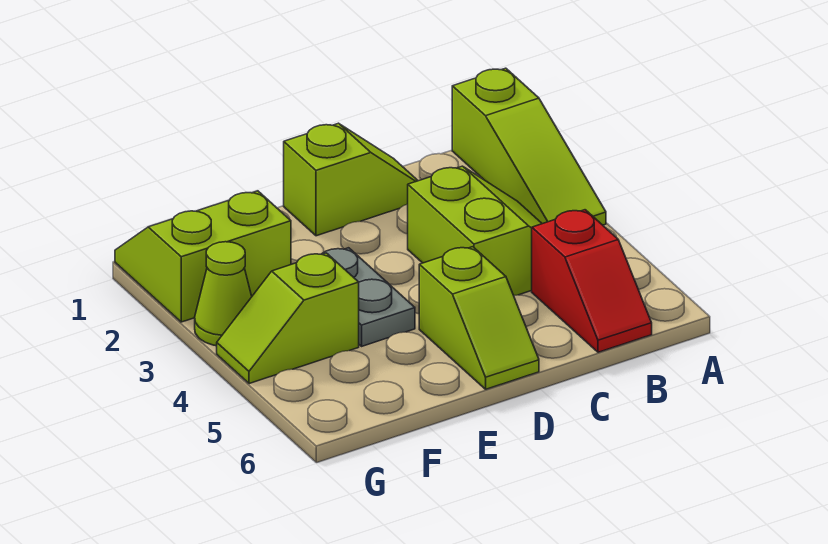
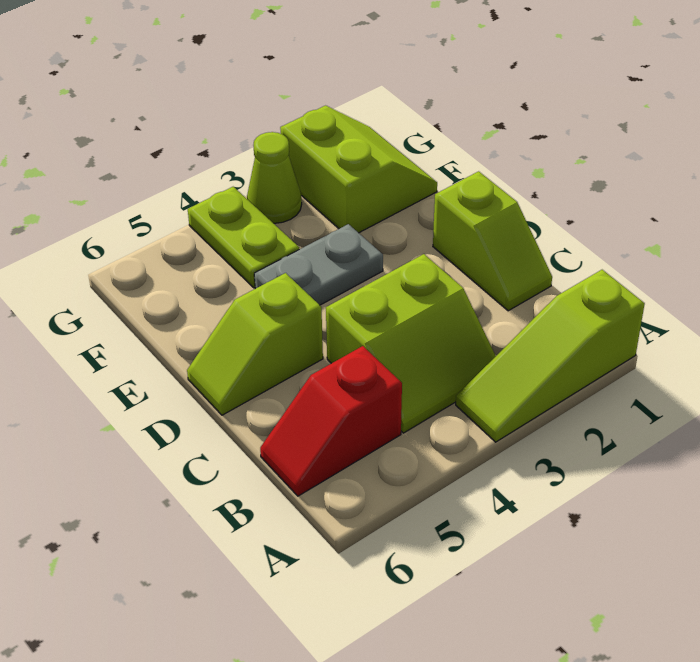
lime slope F4:G4 level 1 top F -> lime plate F4:G4 level 1

